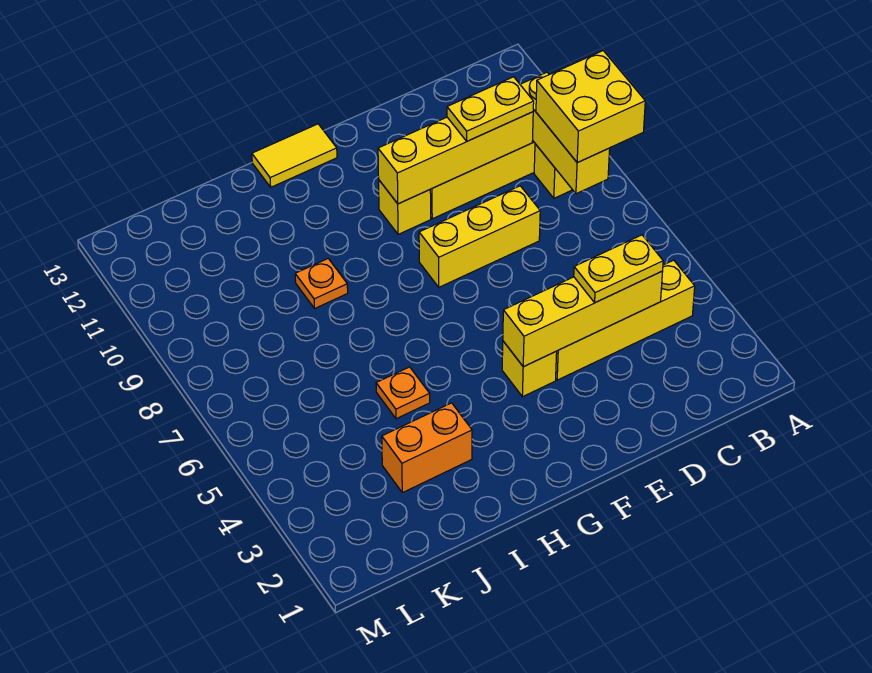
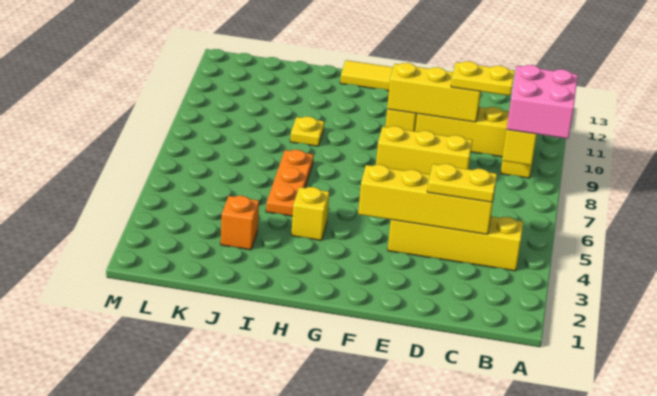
yellow brick A8:B9 level 3 -> pink brick A8:B9 level 3
yellow brick C10:F10 level 2 -> yellow brick D10:F10 level 2
yellow brick F4 level 1 -> yellow brick H4 level 1
orange brick I3:J3 level 1 -> orange brick J3 level 1
orange plate I5 level 1 -> orange plate I5:I7 level 1
orange plate I9 level 1 -> yellow plate I9 level 1

